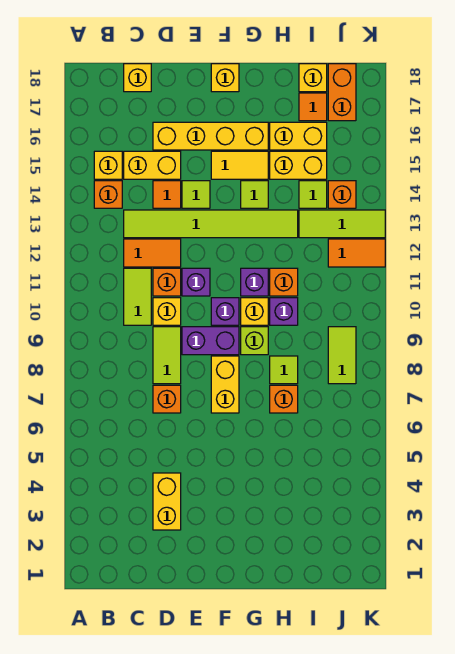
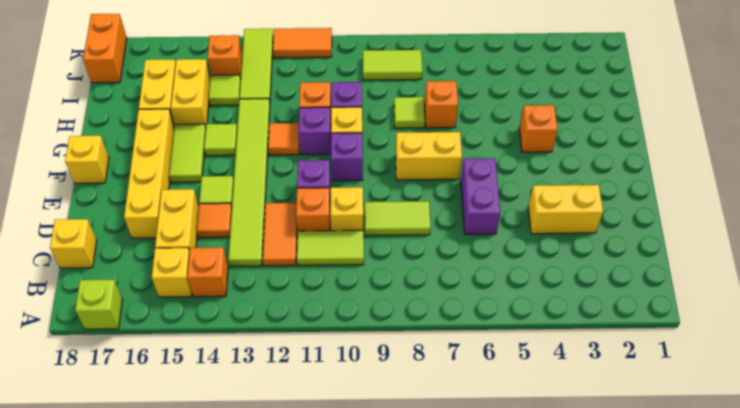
orange brick D7 level 1 -> orange brick G4 level 1
purple brick E9:F9 level 1 -> purple brick D6:E6 level 1
yellow tile F15:G15 level 1 -> lime tile F15:G15 level 1
lime brick G9 level 1 -> lime brick A17 level 1
orange tile I17 level 1 -> orange tile G12 level 1
yellow brick I18 level 1 -> none
orange tile J12:K12 level 1 -> orange tile K11:K12 level 1
orange brick J17:J18 level 1 -> orange brick J18:K18 level 1

